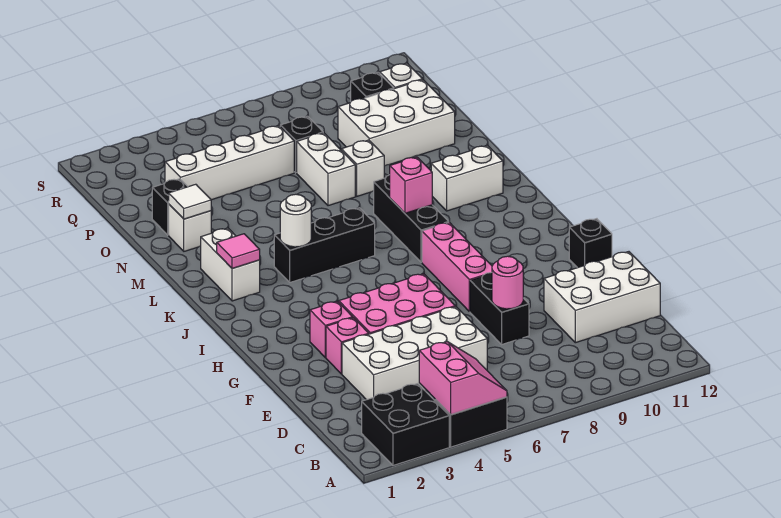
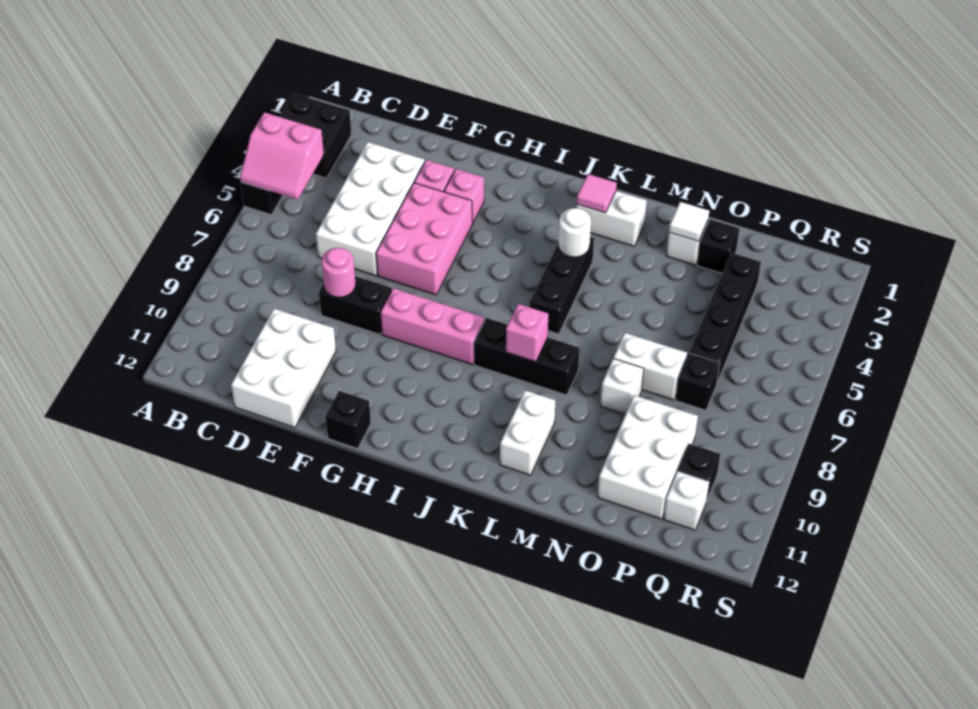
white brick P3:P6 level 1 -> black brick P3:P6 level 1

